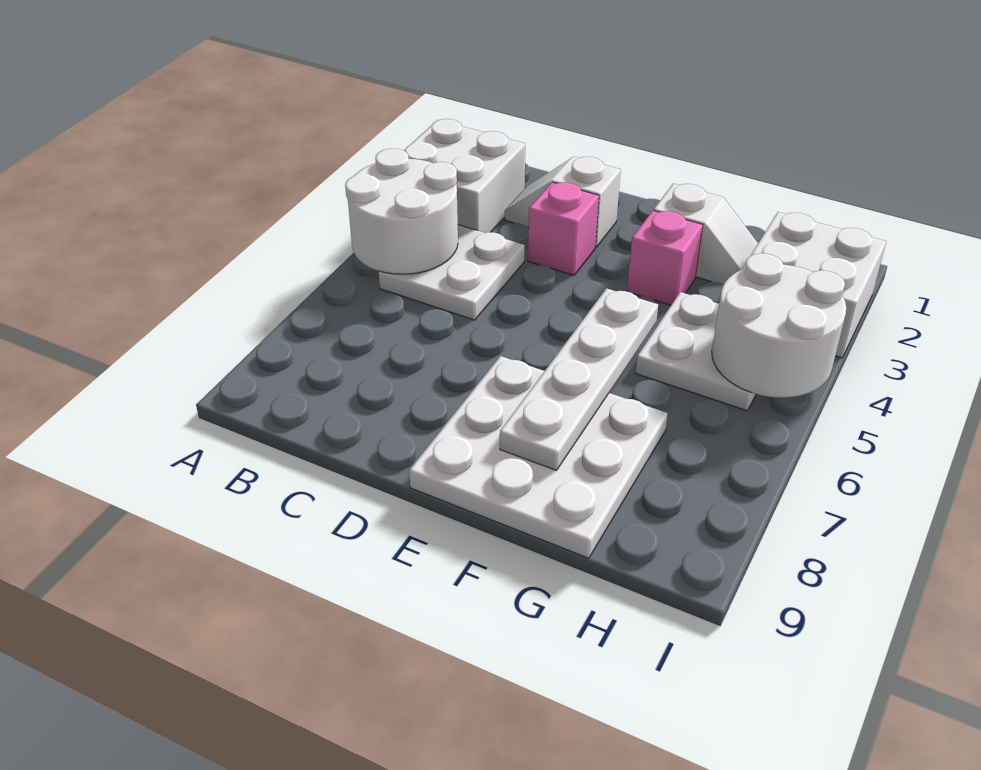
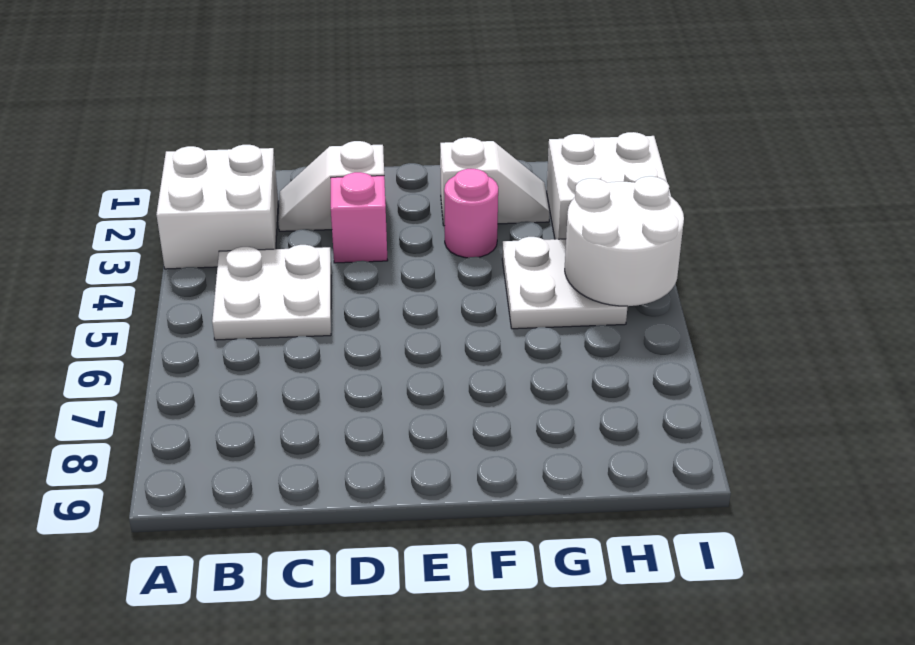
white round brick A4:B5 level 2 -> none
white plate E7:G9 level 1 -> none
pink brick F3 level 1 -> pink round brick F3 level 1
white plate F5:F8 level 2 -> none

